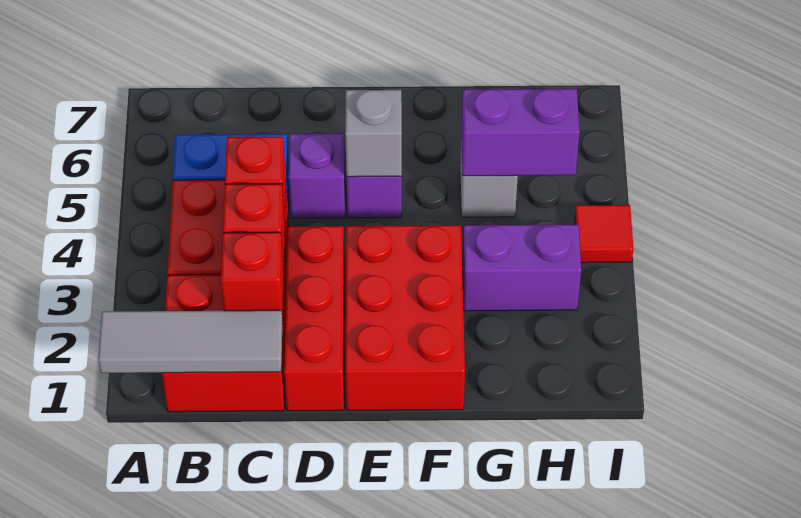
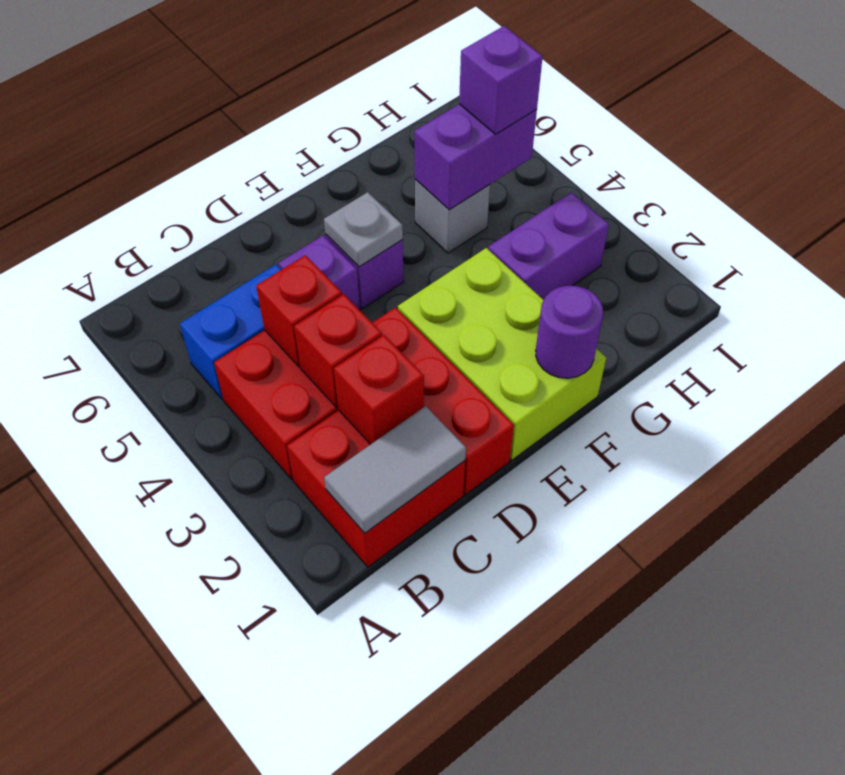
grey tile A1:C1 level 2 -> grey tile B1:C1 level 2
red brick E1:F3 level 1 -> lime brick E1:F3 level 1
grey brick E5 level 2 -> grey plate E5 level 2
none -> purple round brick F1 level 2
none -> purple brick H5 level 3
red tile I4 level 1 -> none

